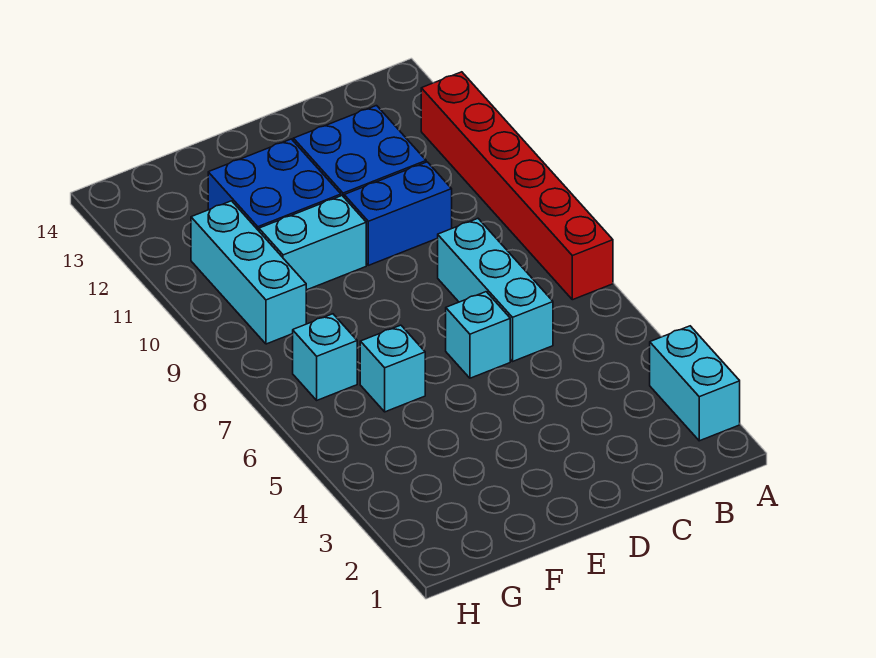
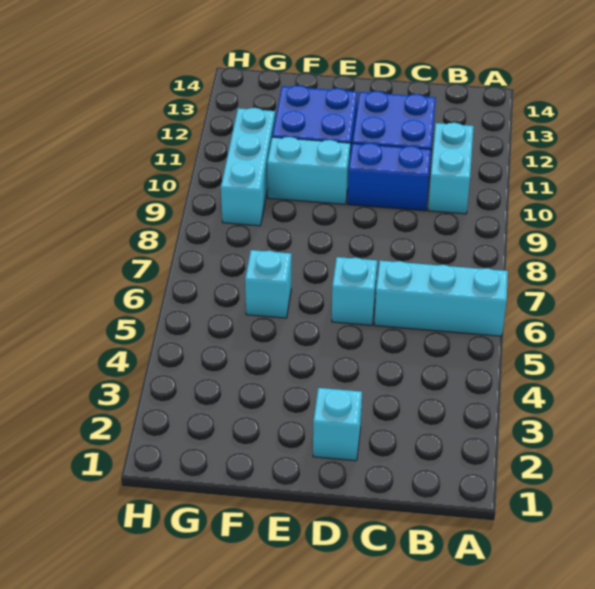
cyan brick A2:A3 level 1 -> cyan brick B10:B11 level 1
red brick A7:A12 level 1 -> none
cyan brick C6:C8 level 1 -> cyan brick A6:C6 level 1
cyan brick G7 level 1 -> cyan brick D2 level 1

